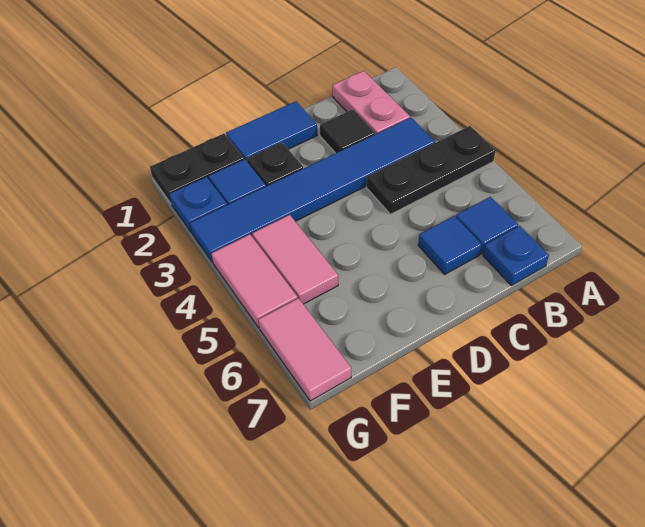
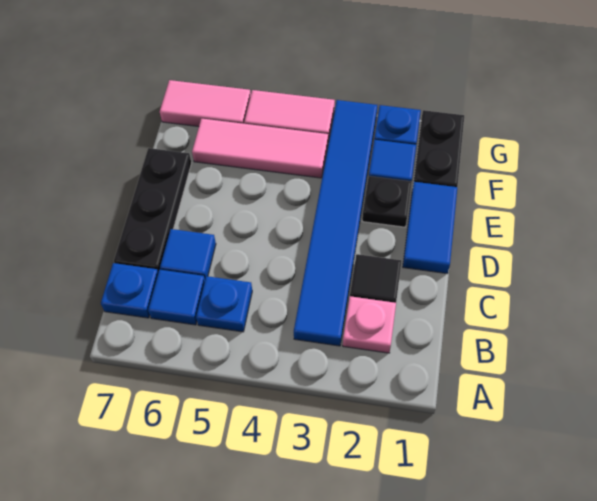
black plate A4:C4 level 1 -> black plate C7:E7 level 1
pink plate B1:B2 level 1 -> pink plate B2 level 1
none -> blue plate B5 level 1
pink tile F4:F5 level 1 -> pink tile F4:F6 level 1

